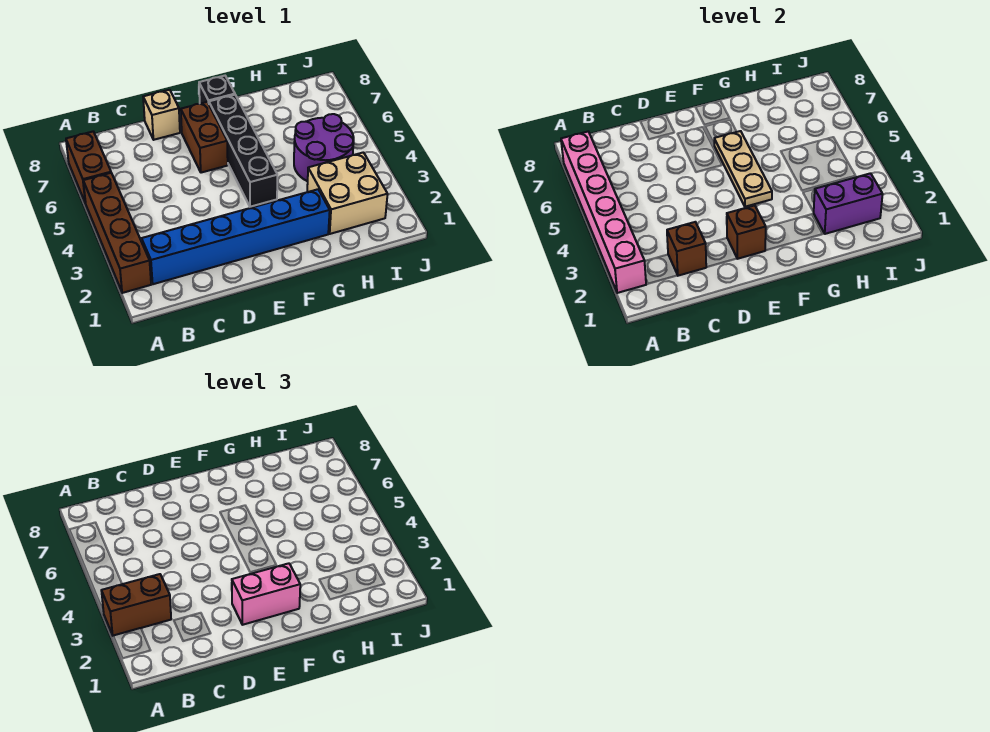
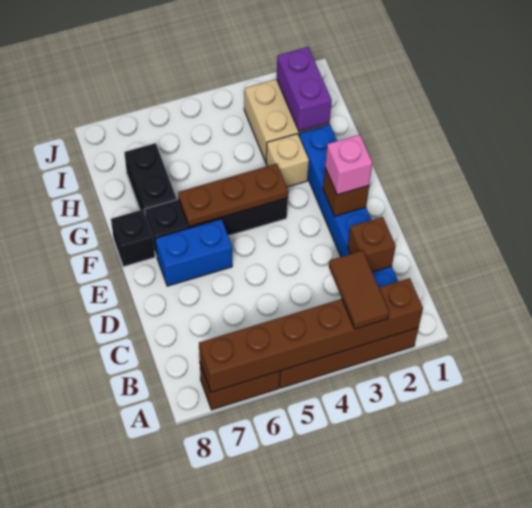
pink brick A2:A7 level 2 -> brown brick A2:A7 level 2
brown brick A3:B3 level 3 -> brown tile A3:B3 level 3
tan brick D8 level 1 -> tan brick G3 level 1
pink brick E2:F2 level 3 -> pink brick E2 level 3
brown brick E6:E7 level 1 -> blue brick E6:E7 level 1
tan plate F4:F6 level 2 -> brown plate F4:F6 level 2
none -> black brick G7:H7 level 1
purple round brick H4:I5 level 1 -> none

